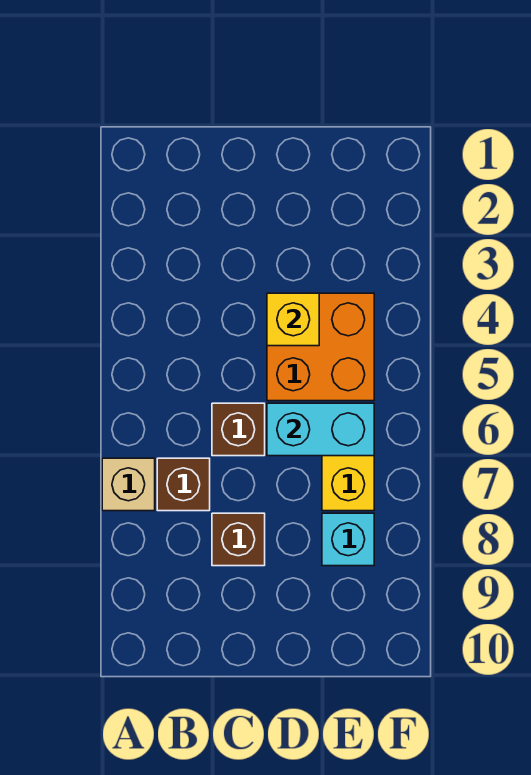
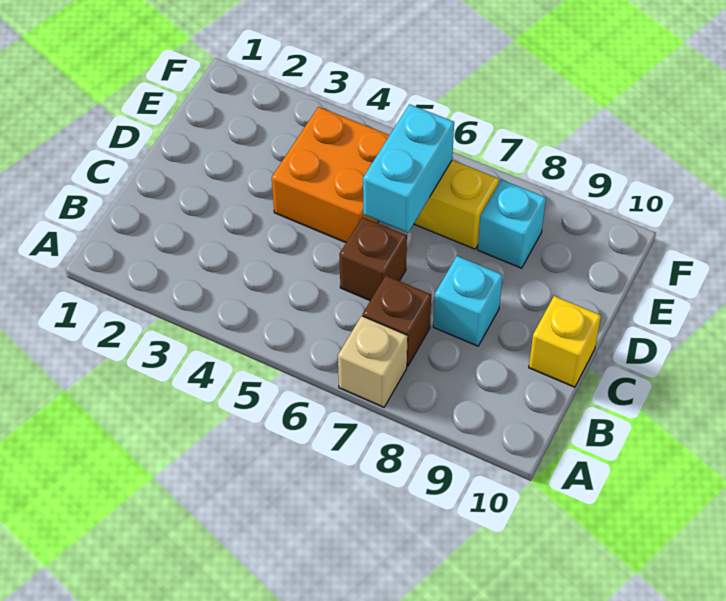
brown brick C8 level 1 -> cyan brick C8 level 1
yellow brick D4 level 2 -> yellow brick C10 level 1

